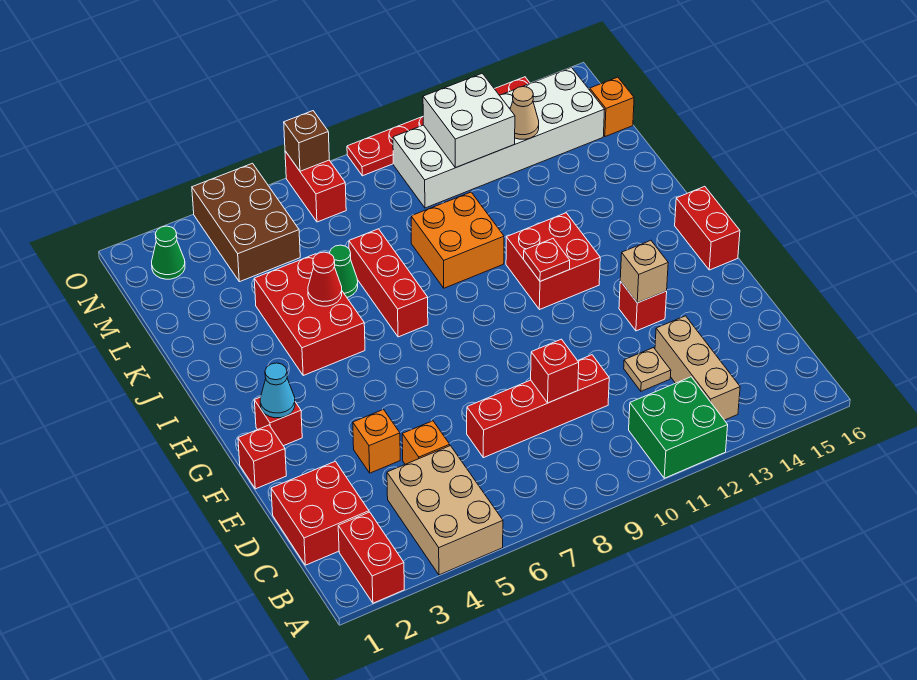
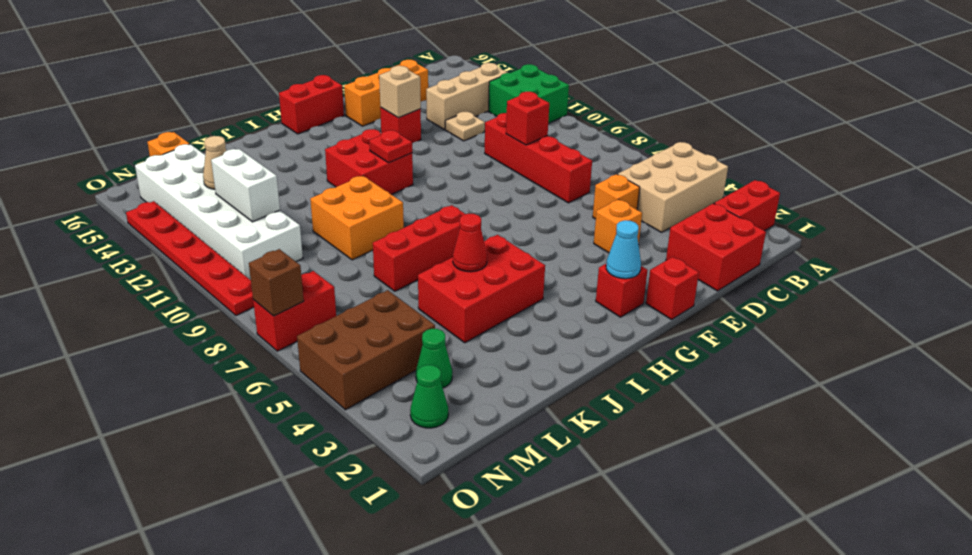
none -> orange brick D15:F15 level 1
green cone K6 level 1 -> green cone M3 level 1
white brick M11:N12 level 2 -> white brick M11:M12 level 2

